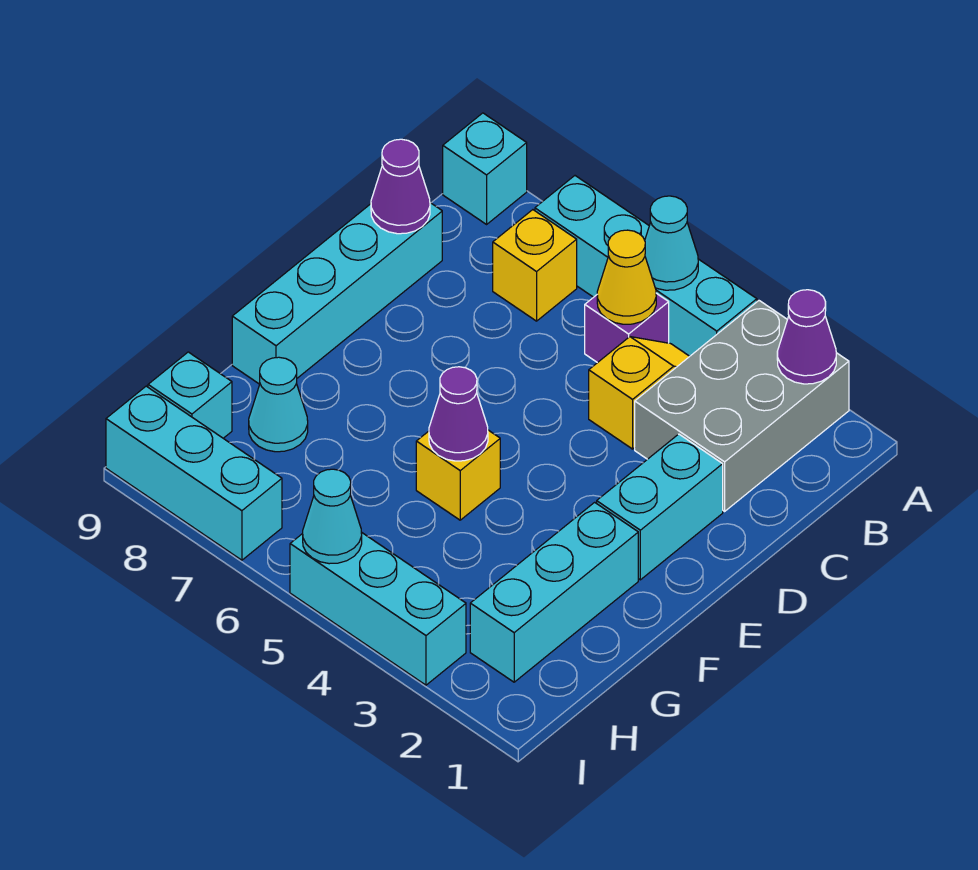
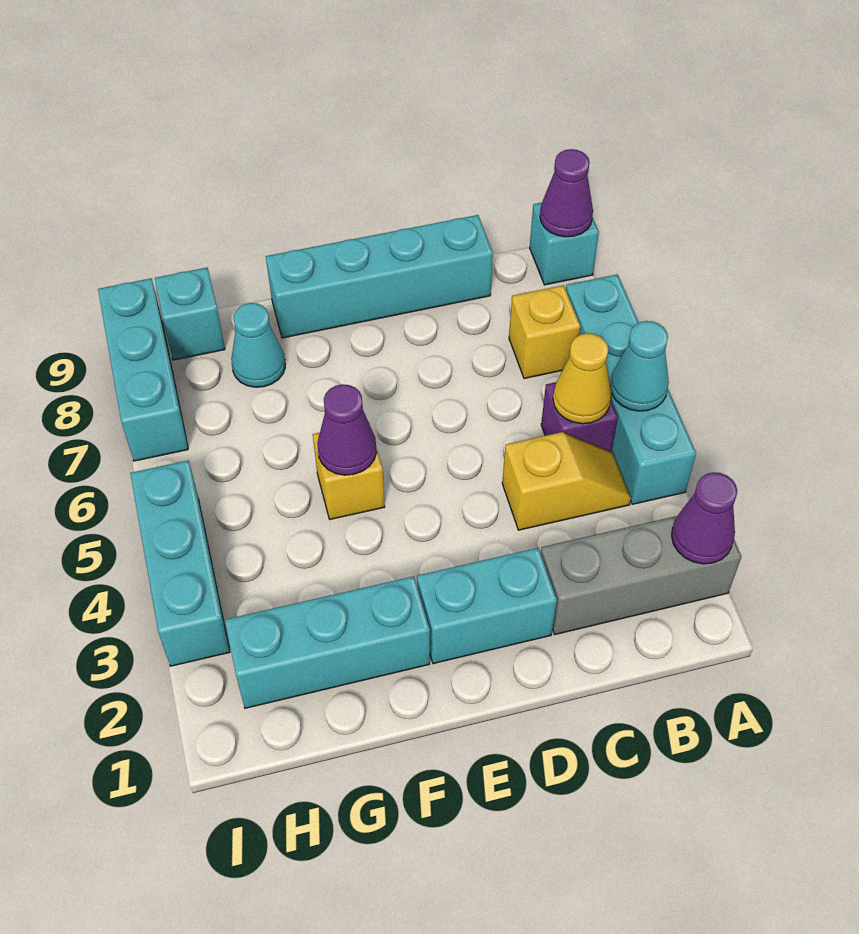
grey brick A2:C3 level 1 -> grey brick A2:C2 level 1
purple cone C9 level 2 -> purple cone A9 level 2
cyan cone I5 level 2 -> none

